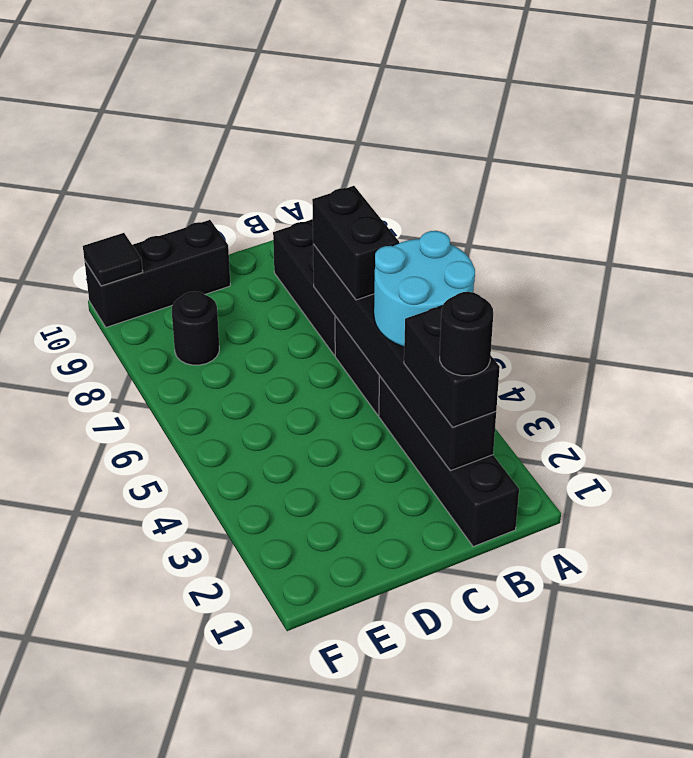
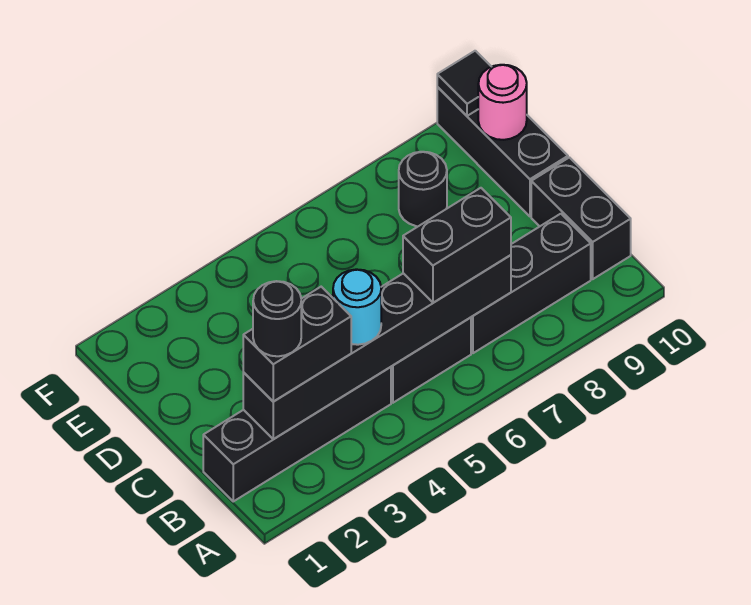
cyan round brick A4:B5 level 3 -> cyan round brick B4 level 3
none -> black brick B10:C10 level 1
none -> pink round brick E10 level 2

